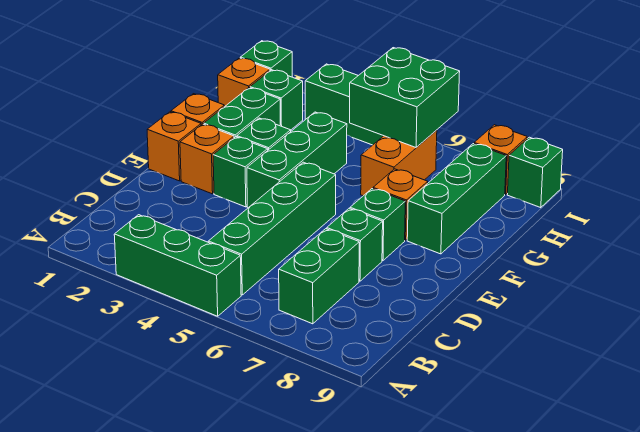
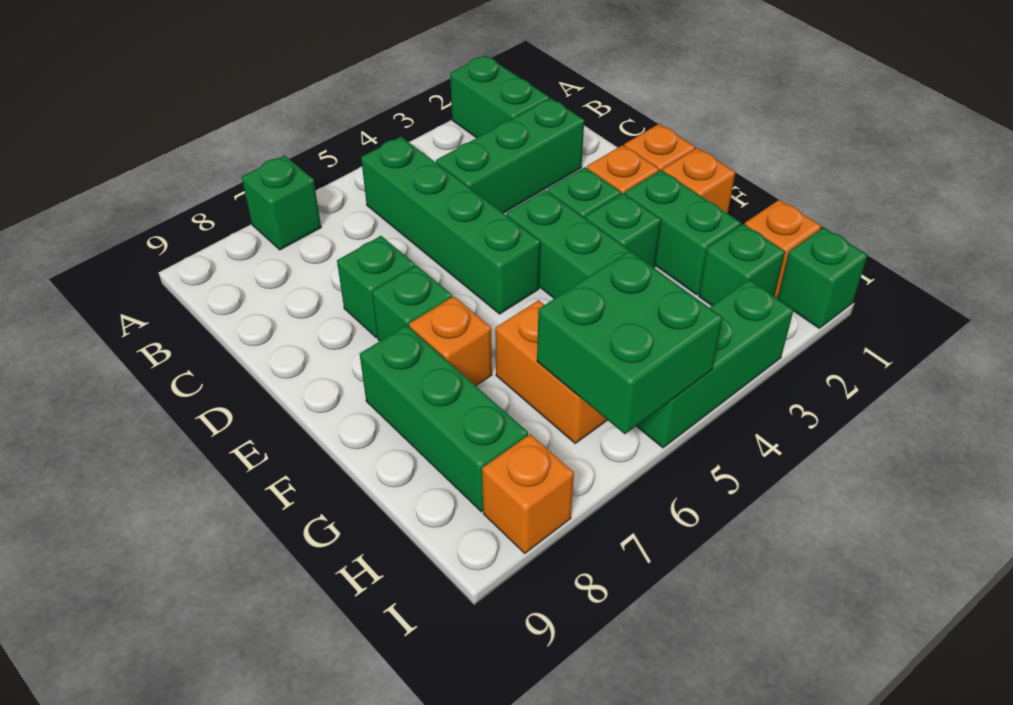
green brick A3:A5 level 1 -> green brick C2:C4 level 1
green brick B7:C7 level 1 -> green brick A2:B2 level 1
green brick I9 level 1 -> green brick A7 level 1

